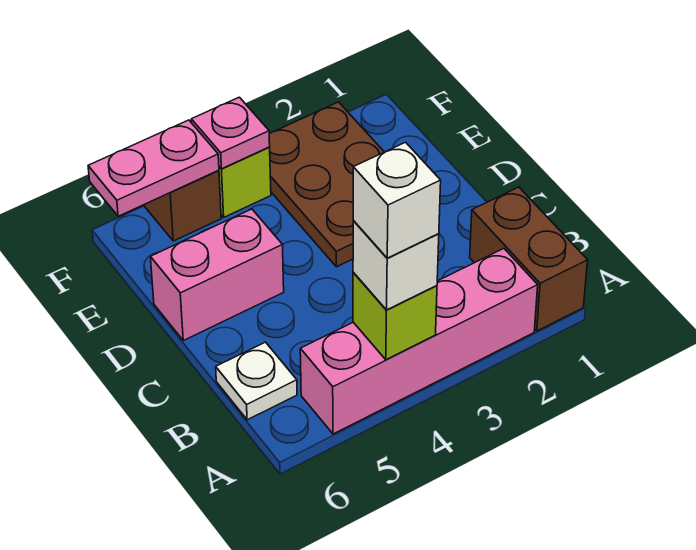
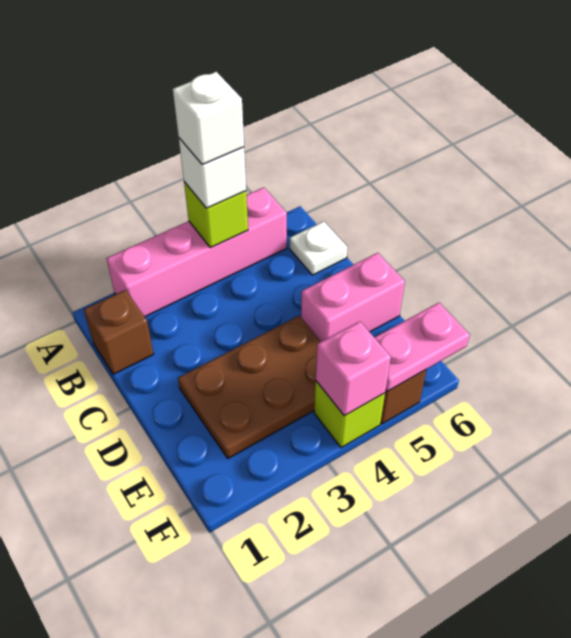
brown brick A1:B1 level 1 -> brown brick B1 level 1
brown plate D2:F3 level 1 -> brown plate D2:E4 level 1
pink plate F4 level 2 -> pink brick F4 level 2

